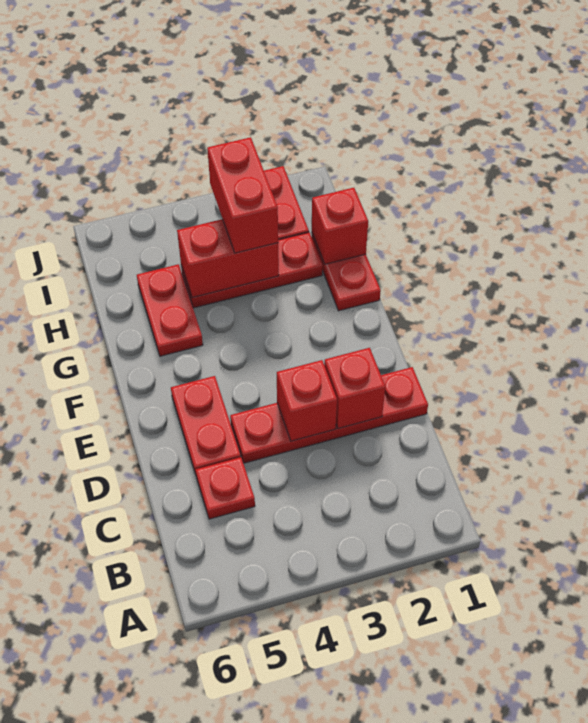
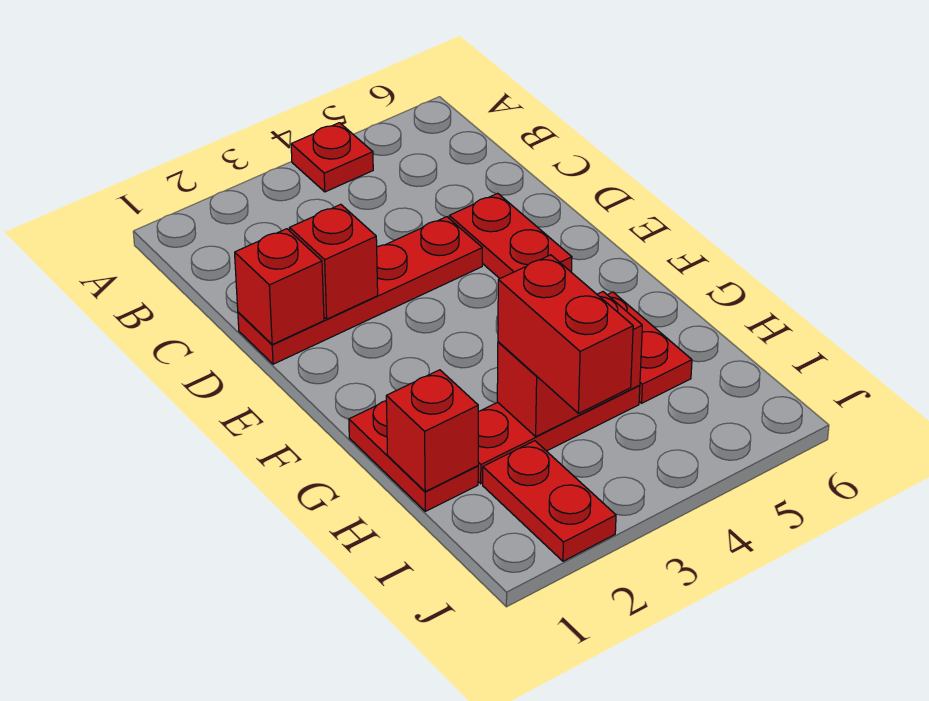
red plate C5 level 1 -> red plate A4 level 1
red brick D3 level 2 -> red brick D1 level 2

